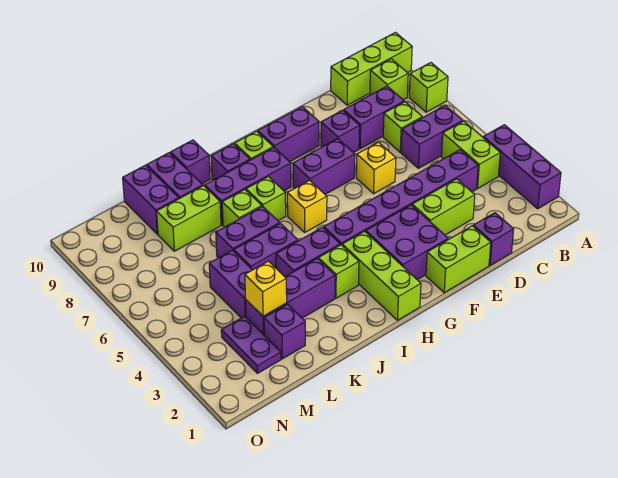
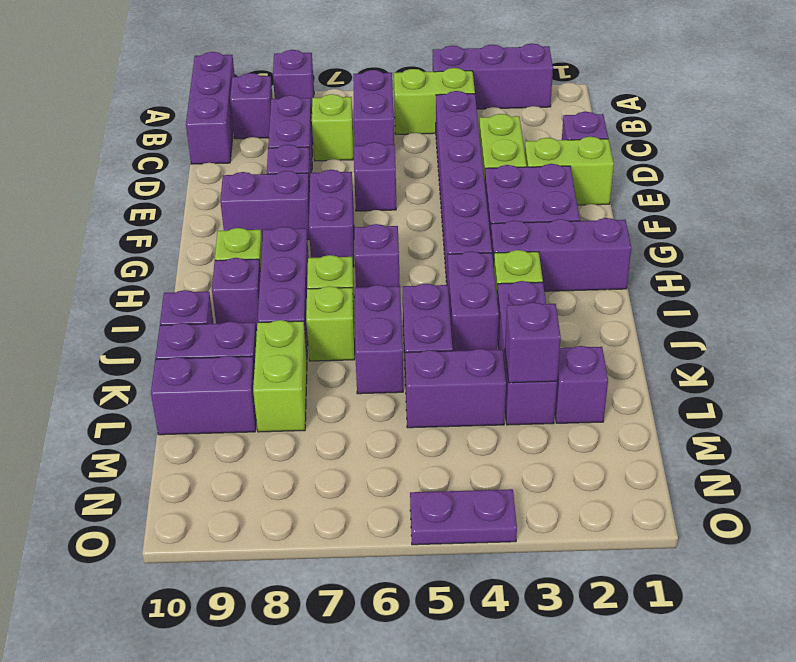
lime brick A8 level 1 -> purple brick A8 level 1
lime brick A10:C10 level 1 -> purple brick A10:C10 level 1
lime brick B9 level 1 -> purple brick B9 level 1
lime brick E1:F1 level 1 -> lime brick E1:E2 level 1
yellow brick E6 level 1 -> purple brick E6 level 1
purple brick F9:G9 level 1 -> purple brick F8:F9 level 1
lime brick H1:H3 level 1 -> purple brick H1:H3 level 1
yellow brick H6 level 1 -> purple brick H6 level 1
yellow brick L3 level 2 -> purple brick L3 level 2
purple plate M2:M3 level 1 -> purple plate O4:O5 level 1

